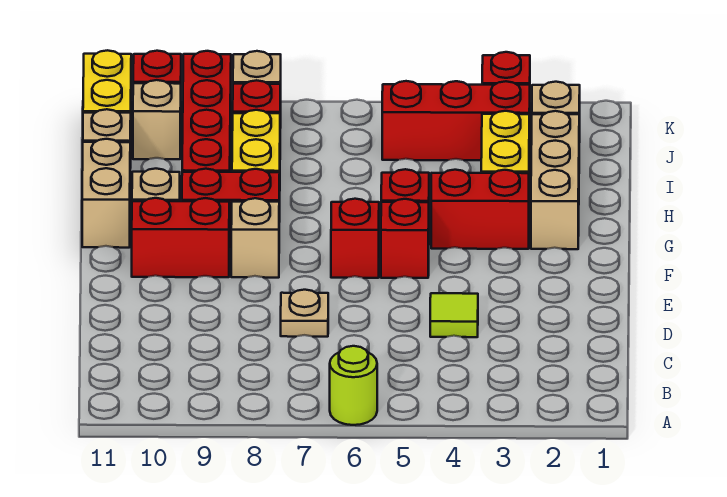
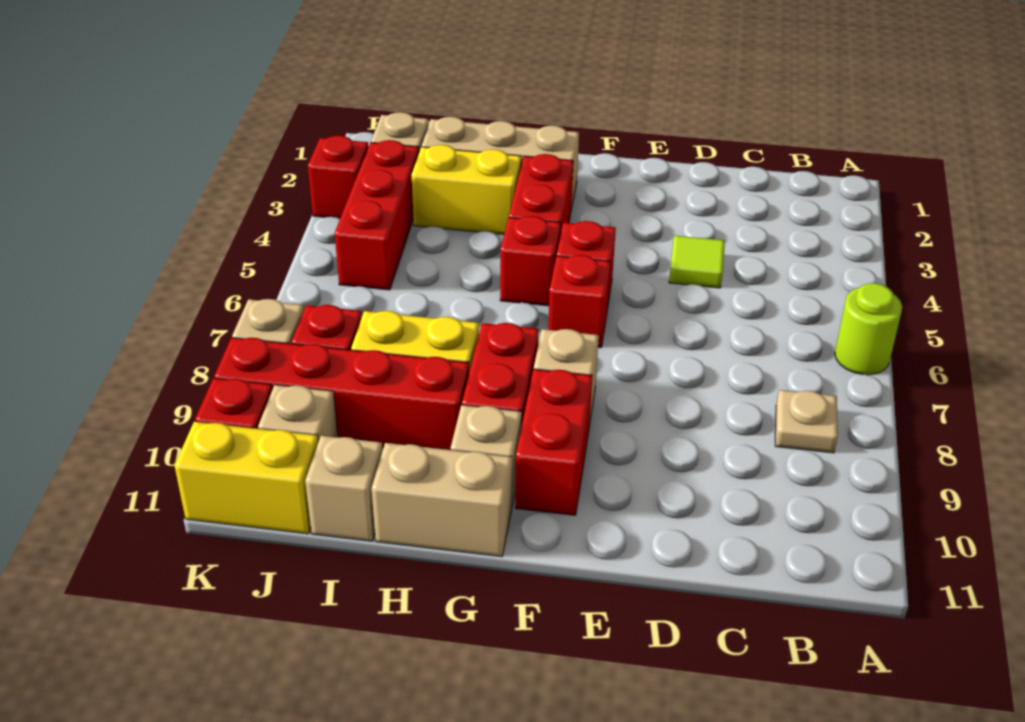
tan plate D7 level 1 -> tan plate B8 level 1

